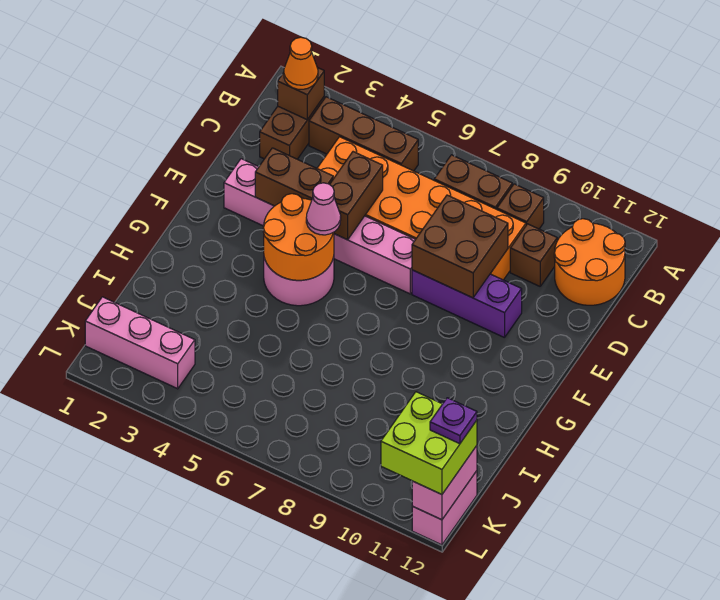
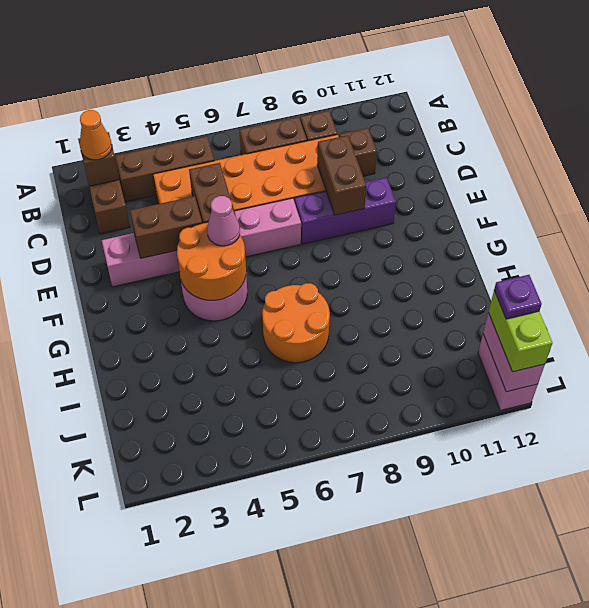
orange round brick B11:C12 level 1 -> orange round brick H6:I7 level 1
brown brick D8:E9 level 2 -> brown brick D9:E9 level 2
pink brick K1:K3 level 1 -> none
lime brick K11:L12 level 3 -> lime brick K12:L12 level 3

